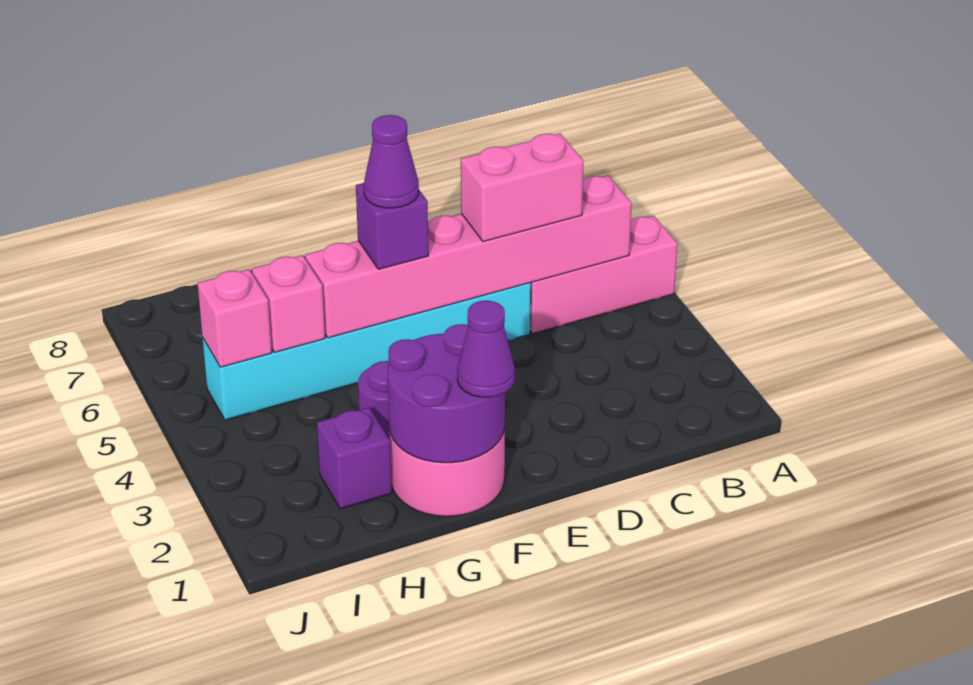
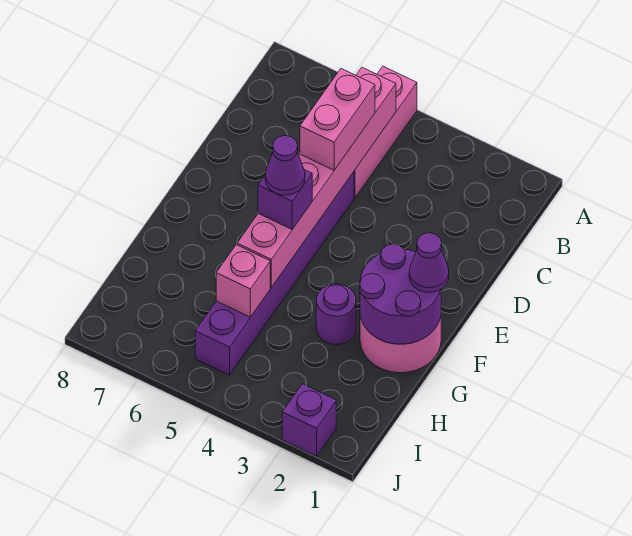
cyan brick D5:I5 level 1 -> purple brick D5:I5 level 1
purple brick H2 level 1 -> purple brick J2 level 1
pink brick I5 level 2 -> none

